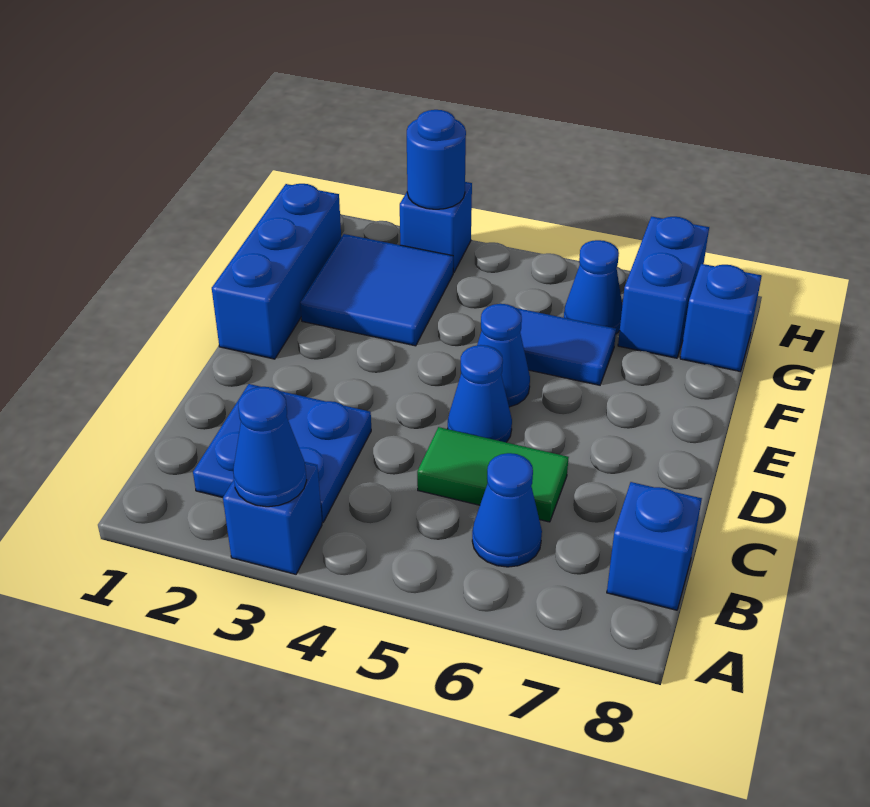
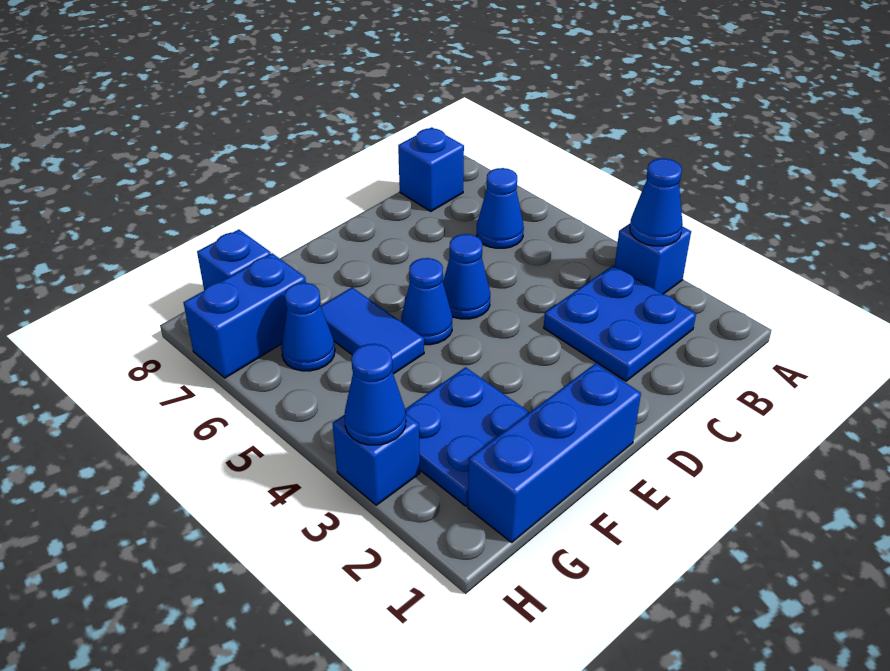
green tile C5:C6 level 1 -> none
blue tile F2:G3 level 1 -> blue plate F2:G3 level 1
blue round brick H3 level 2 -> blue cone H3 level 2

